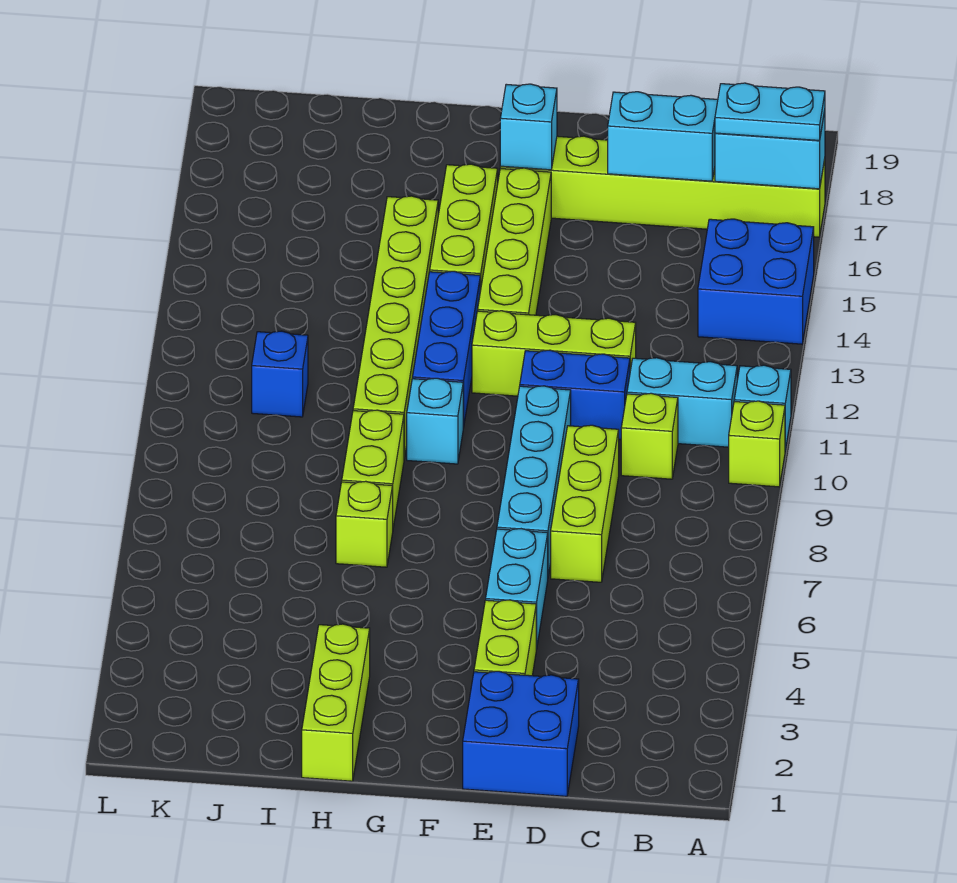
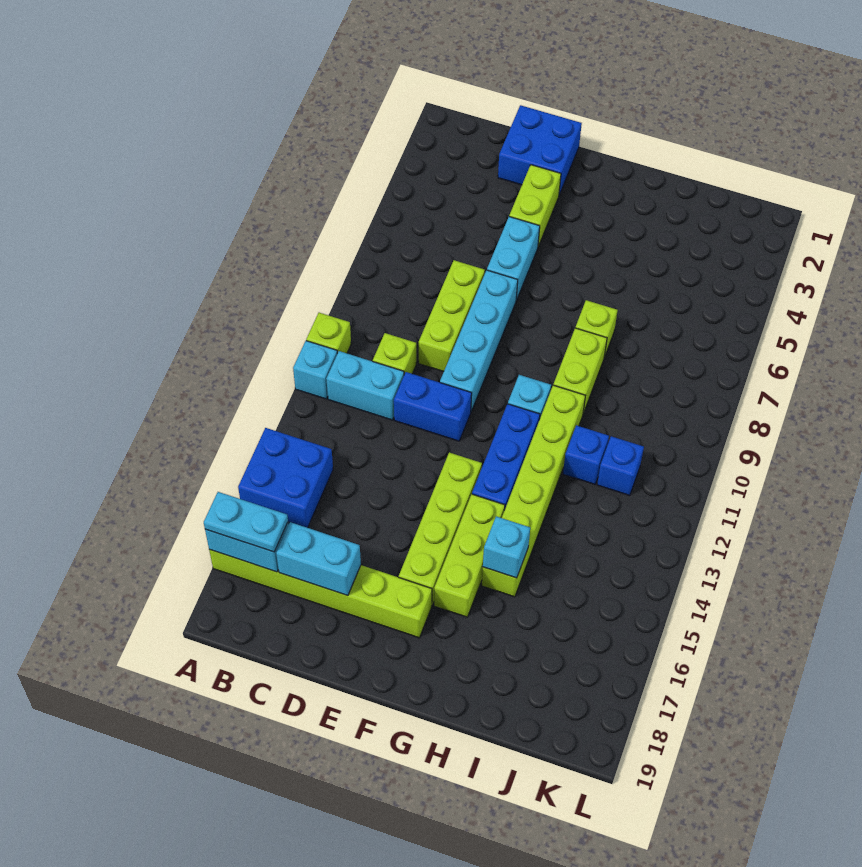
lime brick D12:F12 level 1 -> none
cyan brick F17 level 2 -> cyan brick H15 level 2
lime brick H1:H3 level 1 -> none
none -> blue brick I11 level 1

